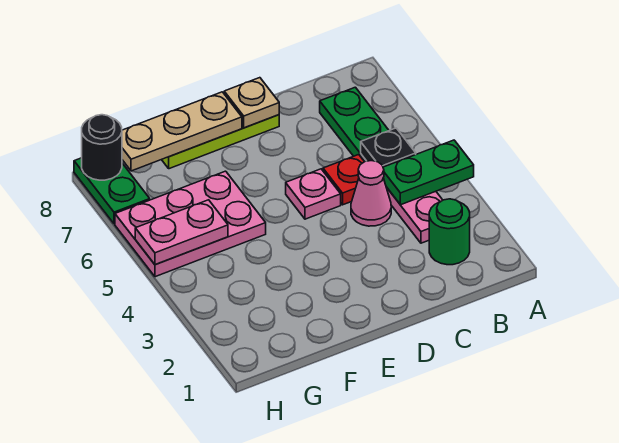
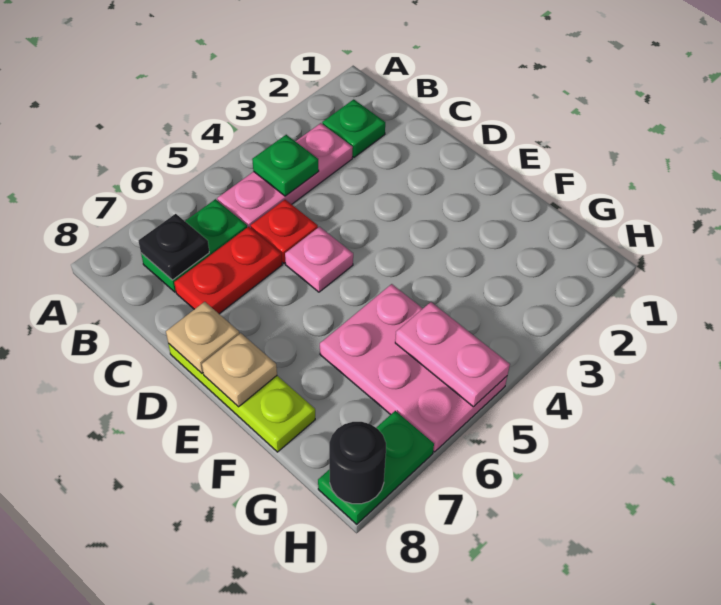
green plate A4:B4 level 2 -> green plate B4 level 2
green round brick B2 level 1 -> green plate B2 level 1
black plate B5 level 2 -> black plate B7 level 2
pink cone C4 level 1 -> none
none -> red plate C6:C7 level 1
tan plate E8:G8 level 2 -> tan plate E8 level 2

